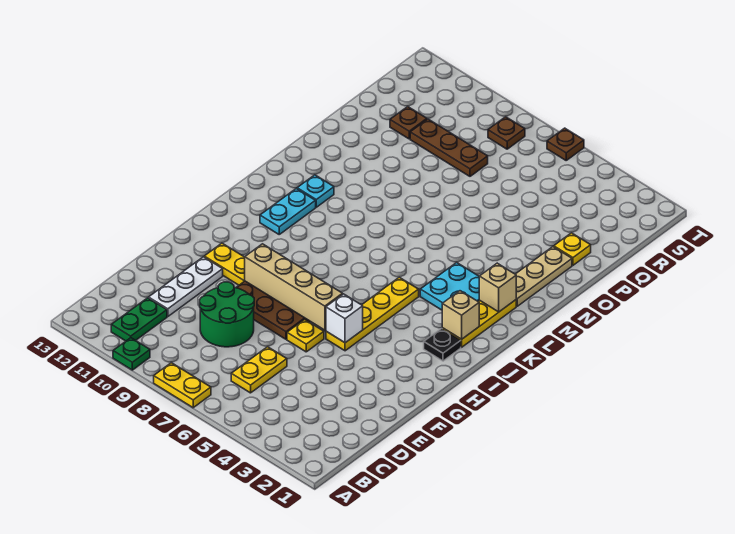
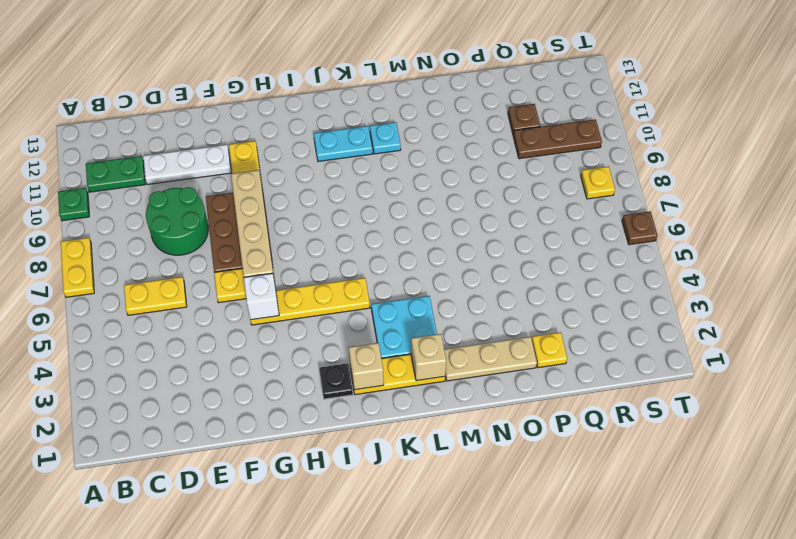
brown plate Q8:Q10 level 1 -> brown plate Q10:S10 level 1
brown plate S8 level 1 -> yellow plate S8 level 1

